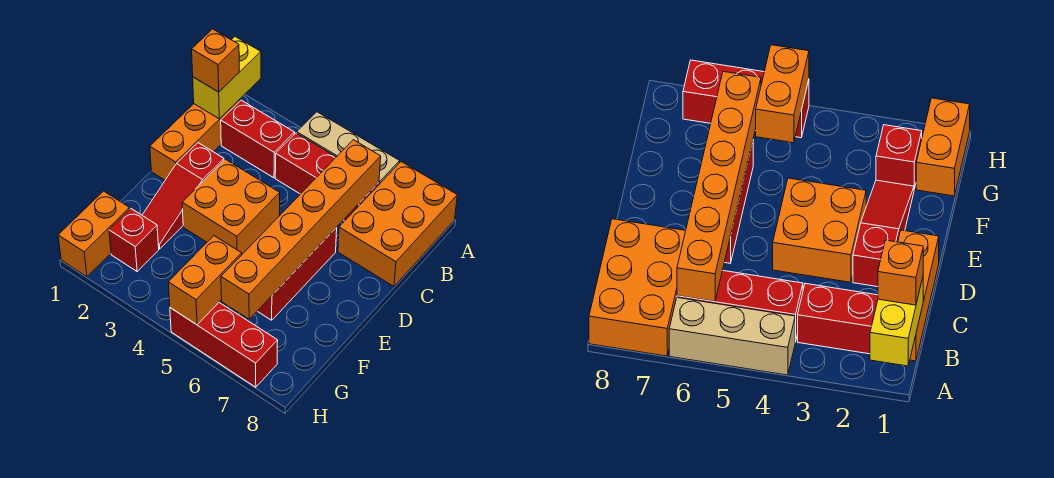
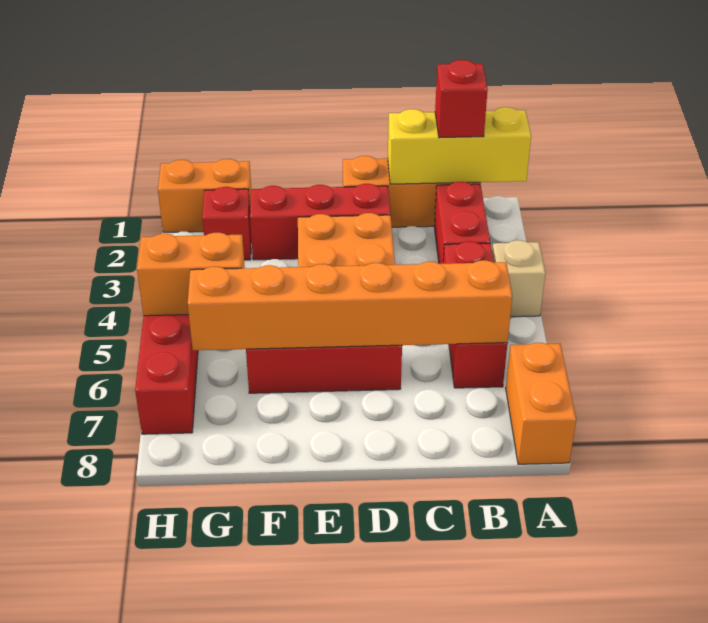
yellow brick A1:B1 level 2 -> yellow brick A1:C1 level 2
tan brick A4:A6 level 1 -> tan brick A4 level 1
orange brick A7:C8 level 1 -> orange brick A7:A8 level 1
orange brick B1 level 3 -> red brick B1 level 3
red slope D2:F2 level 1 top D -> red brick D2:F2 level 1

